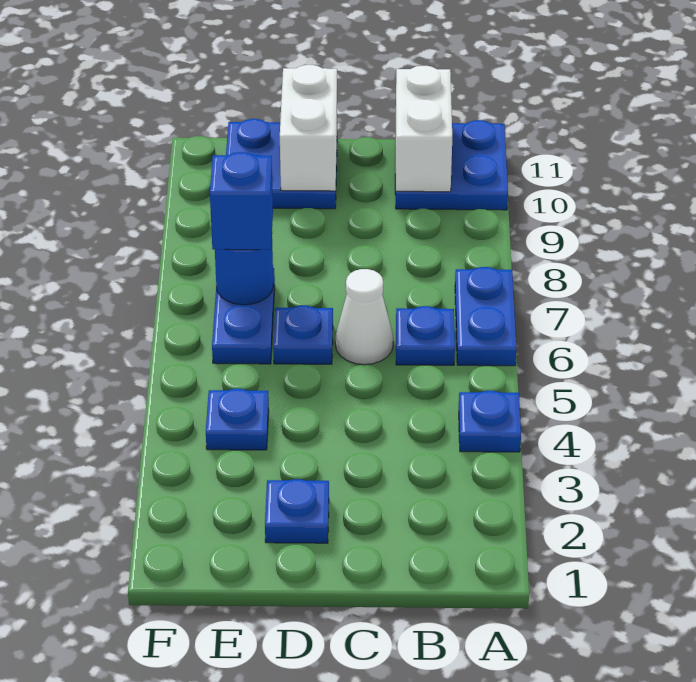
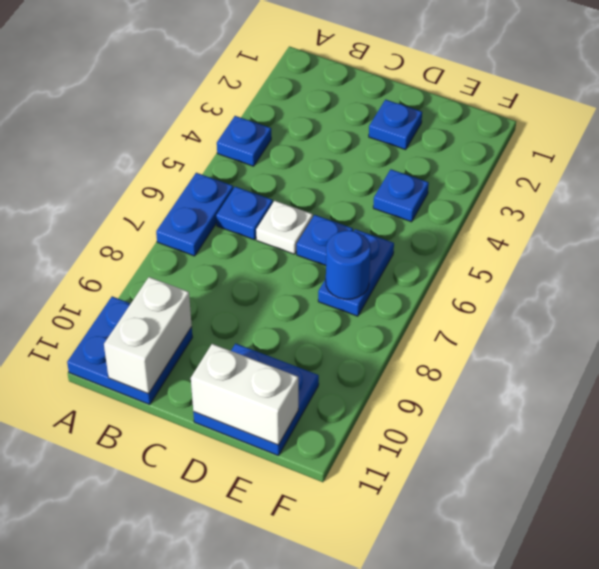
white cone C6 level 1 -> white plate C6 level 1
white brick D10:D11 level 2 -> white brick D11:E11 level 2
blue brick E7 level 3 -> none

